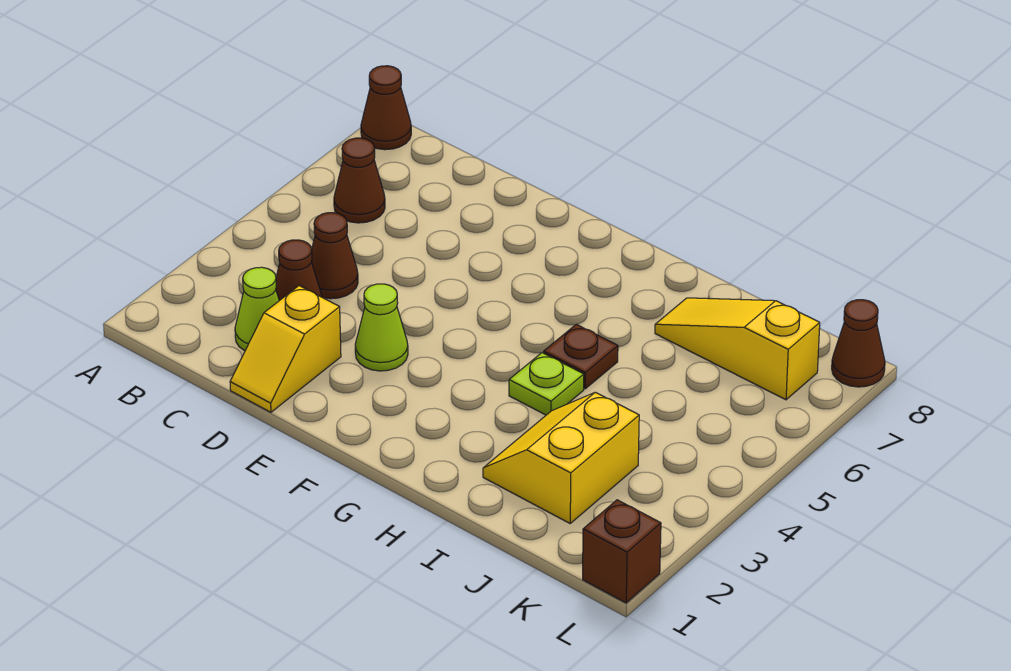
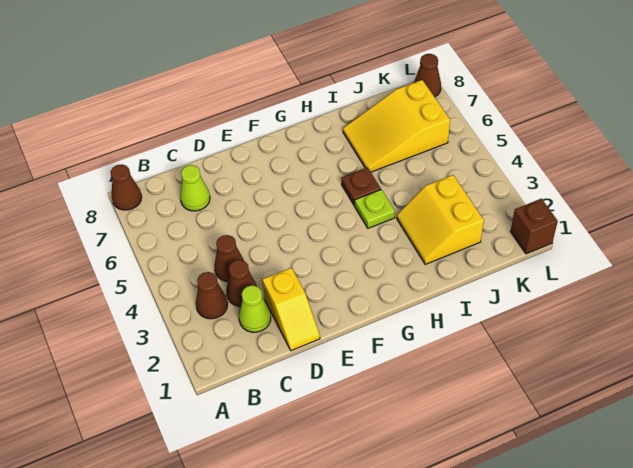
brown cone B6 level 1 -> brown cone B3 level 1
lime cone E3 level 1 -> lime cone C7 level 1
yellow slope I7:K7 level 1 top K -> yellow slope I6:K7 level 1 top K

